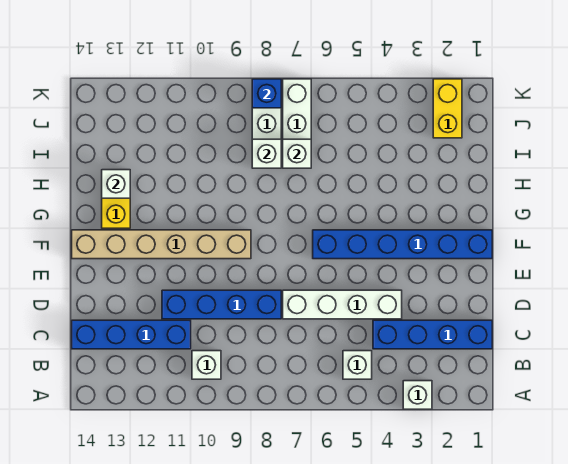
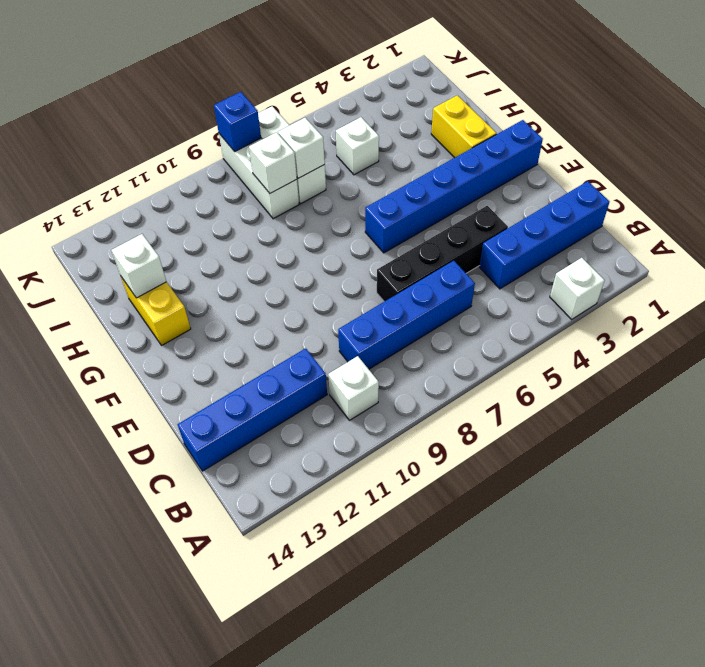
white brick B5 level 1 -> white brick I5 level 1
white brick D4:D7 level 1 -> black brick D4:D7 level 1
blue brick D8:D11 level 1 -> blue brick C6:C9 level 1
tan brick F9:F14 level 1 -> none
yellow brick J2:K2 level 1 -> yellow brick G2:H2 level 1

